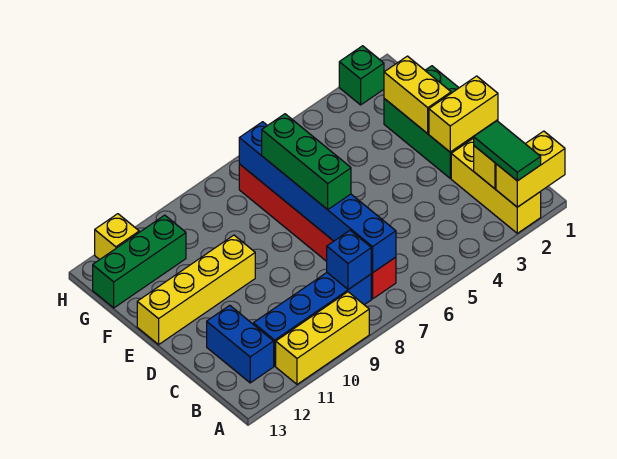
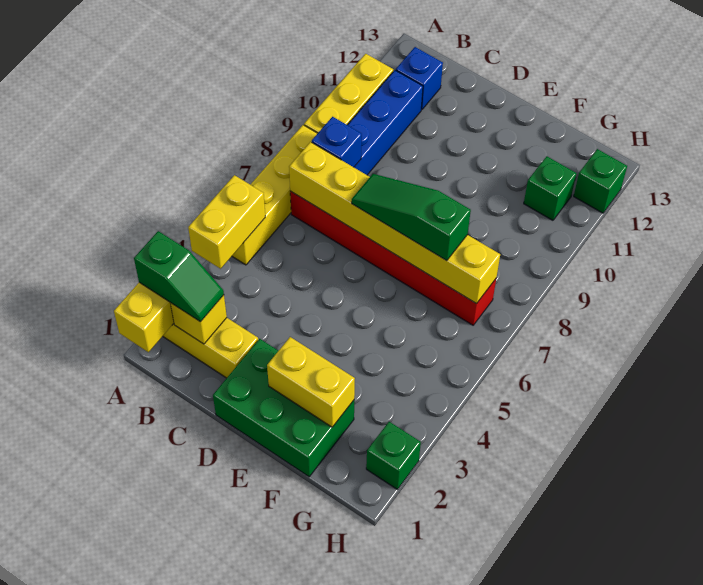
green tile A2:B2 level 3 -> green slope A2:B2 level 3 top A
blue brick B7:G7 level 2 -> yellow brick B7:G7 level 2
blue brick B12:C12 level 1 -> blue brick B12 level 1
yellow brick D1:D2 level 2 -> yellow brick A4:A5 level 2
green brick D7:F7 level 3 -> green slope D7:F7 level 3 top F
yellow brick E10:E13 level 1 -> yellow brick A5:A8 level 1
green brick G11:G13 level 1 -> green brick G11 level 1
yellow brick H12 level 1 -> green brick H12 level 1

